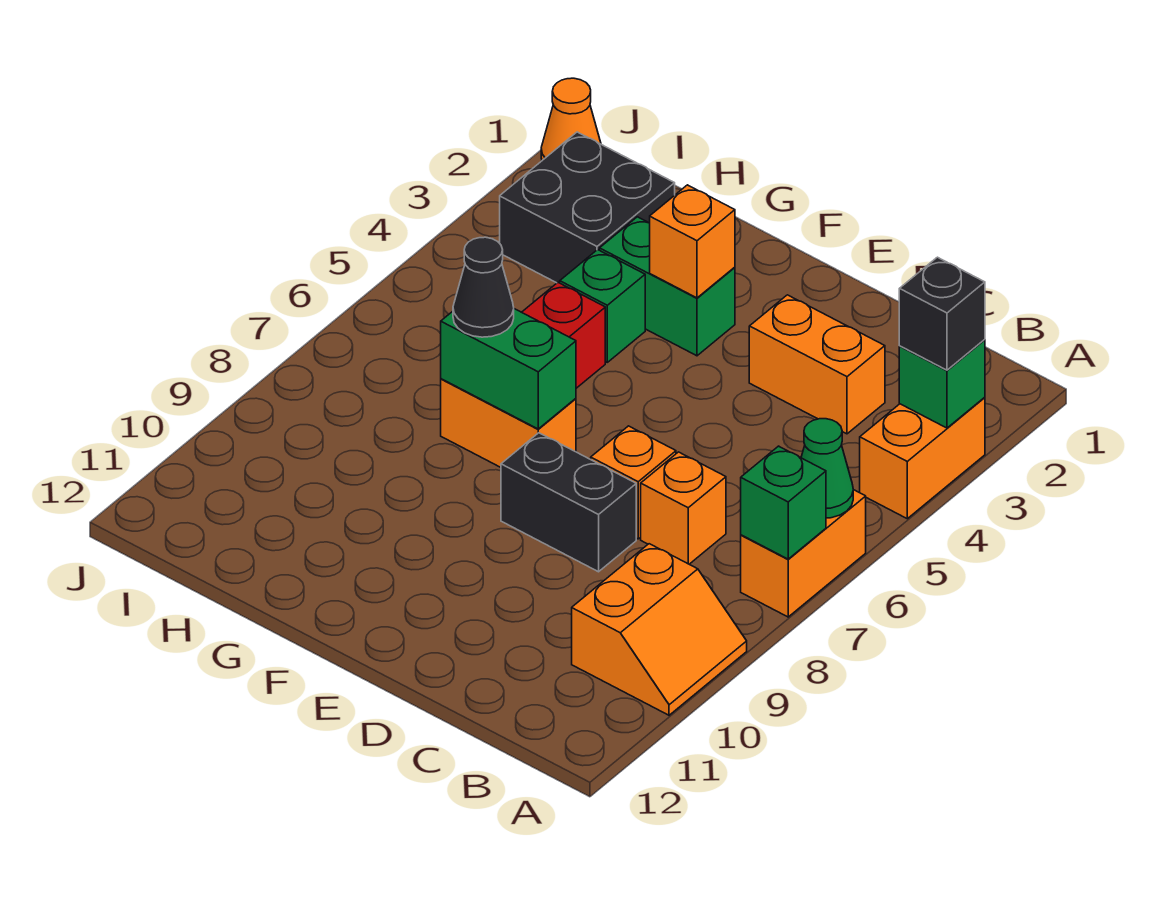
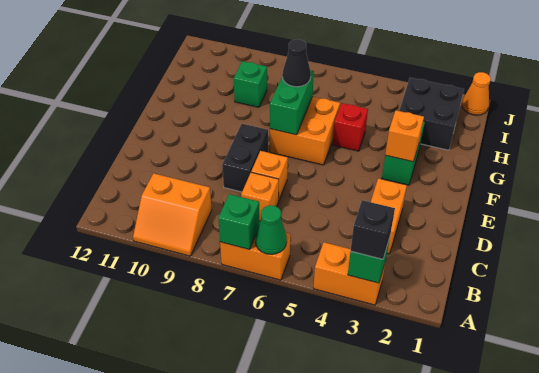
orange brick F7:G7 level 1 -> orange brick F6:G7 level 1
green brick G4 level 1 -> green brick H9 level 1

